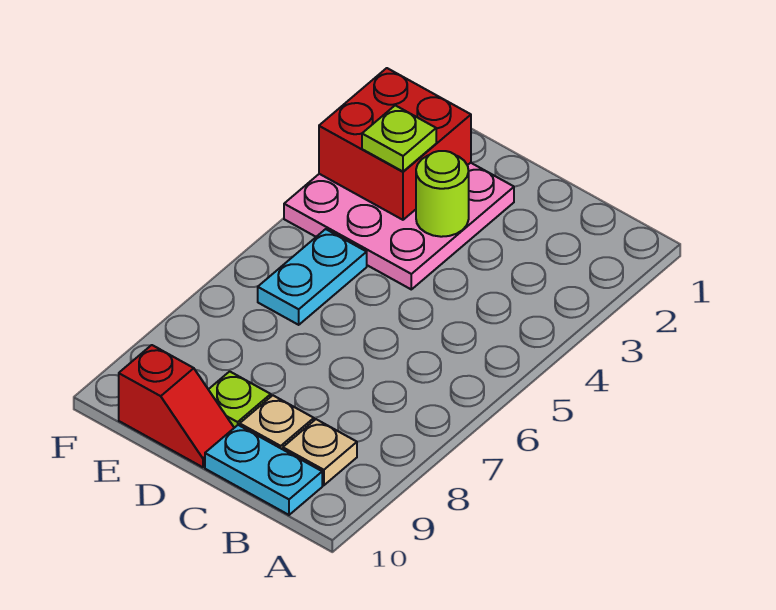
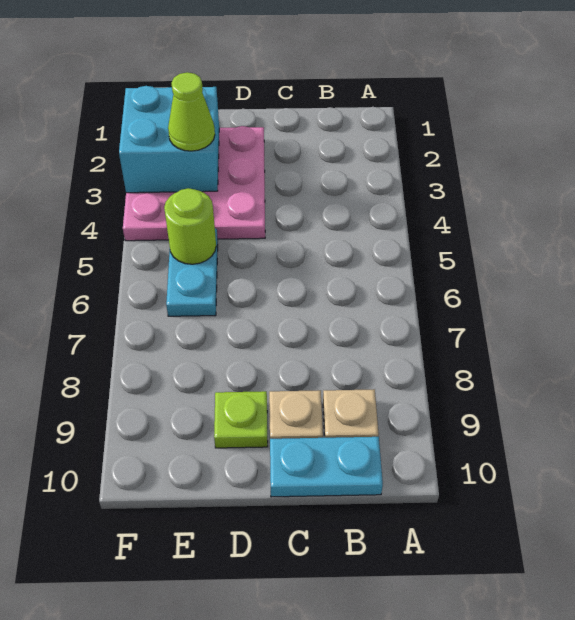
lime round brick D3 level 2 -> lime round brick E5 level 2
red slope D10:E10 level 1 top E -> none
red brick E2:F3 level 2 -> cyan brick E2:F3 level 2
lime plate E3 level 3 -> lime cone E3 level 3

